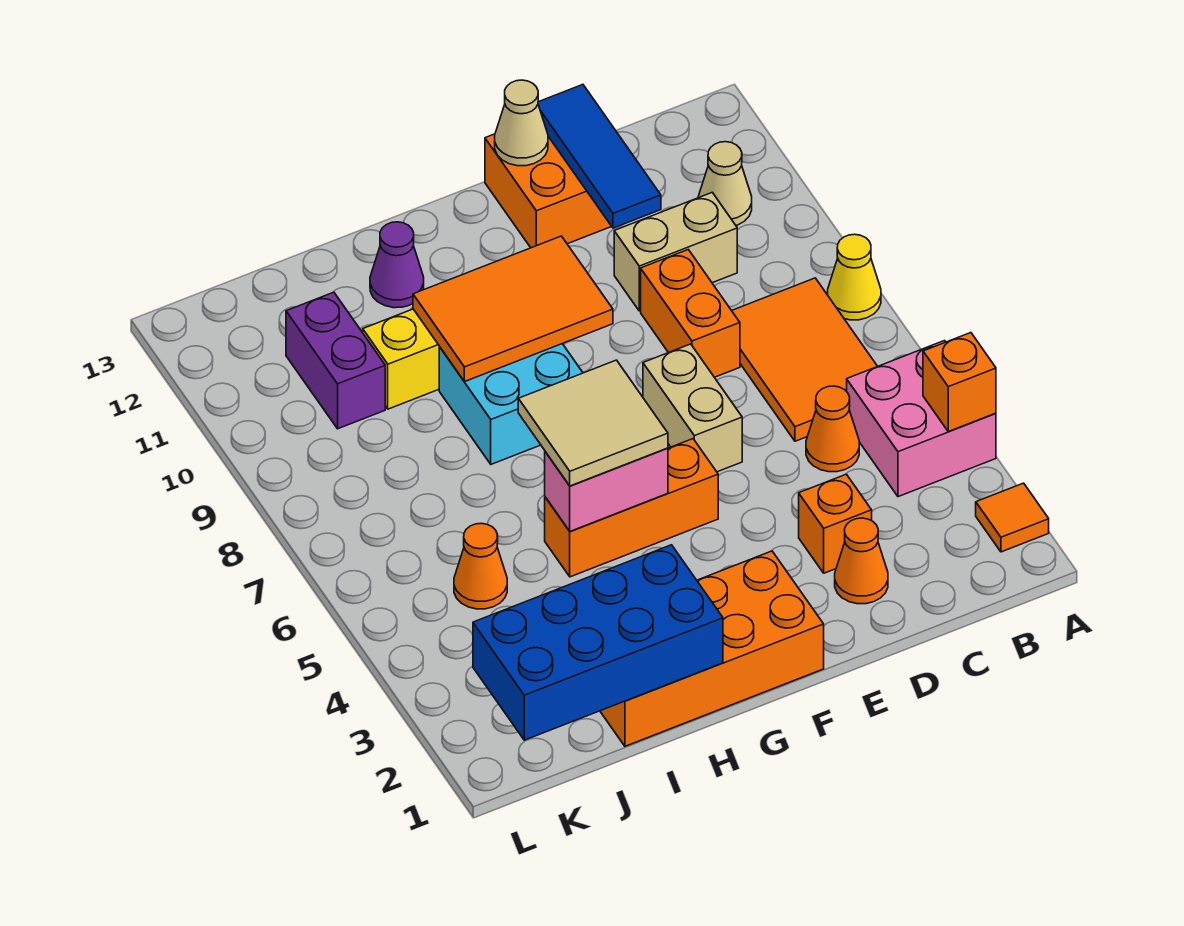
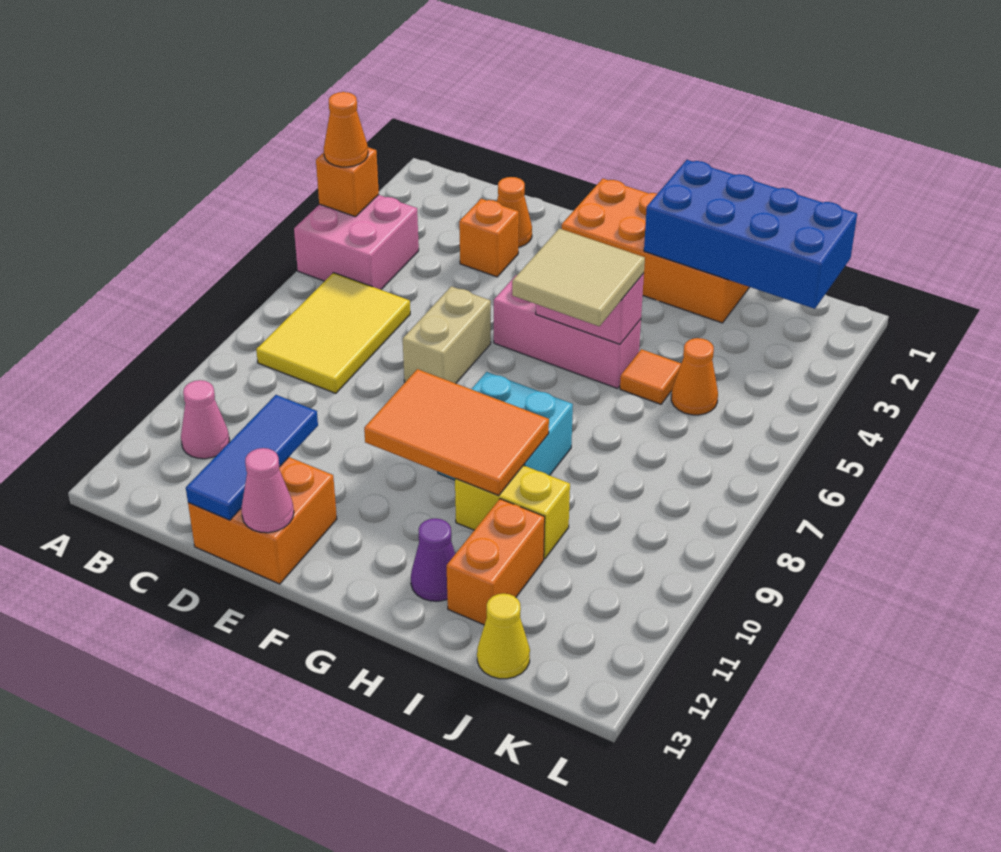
orange tile A2 level 1 -> orange tile I5 level 1
yellow cone A8 level 1 -> yellow cone J13 level 1
orange tile B6:C8 level 1 -> yellow tile B6:C8 level 1
tan cone B11 level 1 -> pink cone B11 level 1
orange cone C5 level 1 -> orange cone A4 level 3
tan brick C10:D10 level 1 -> none
orange brick D8:D9 level 1 -> orange brick I11:I12 level 1
tan cone E13 level 2 -> pink cone E13 level 2
orange brick F5:H5 level 1 -> pink brick F5:H5 level 1
purple brick J10:J11 level 1 -> none

